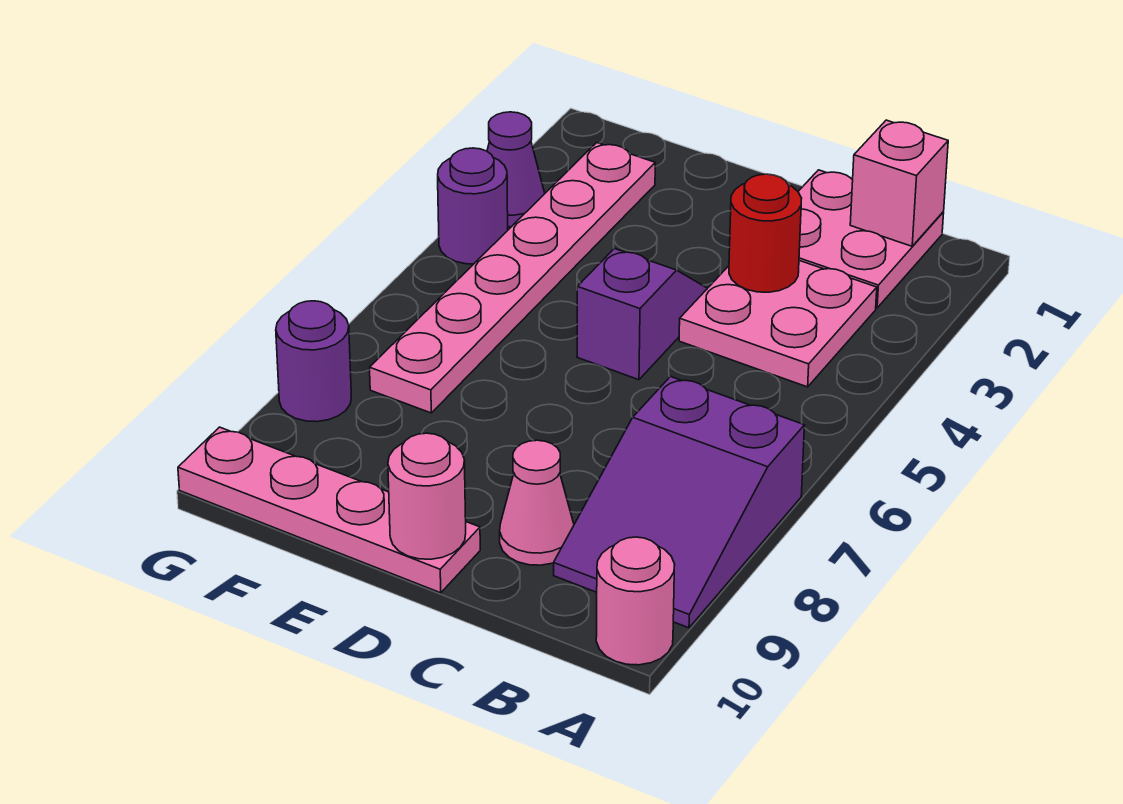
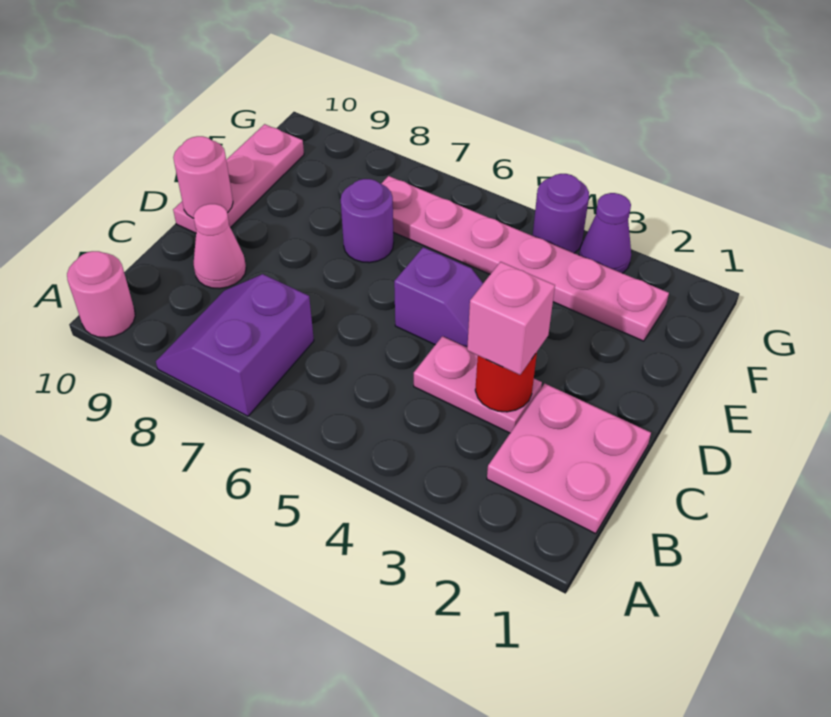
purple slope A7:B9 level 1 top 7 -> purple slope A7:B8 level 1 top 7
pink brick B1 level 2 -> pink brick C3 level 3
pink plate B3:C4 level 1 -> pink plate C3:C4 level 1
pink plate D10:G10 level 1 -> pink plate D10:F10 level 1
purple round brick G8 level 1 -> purple round brick E7 level 1

